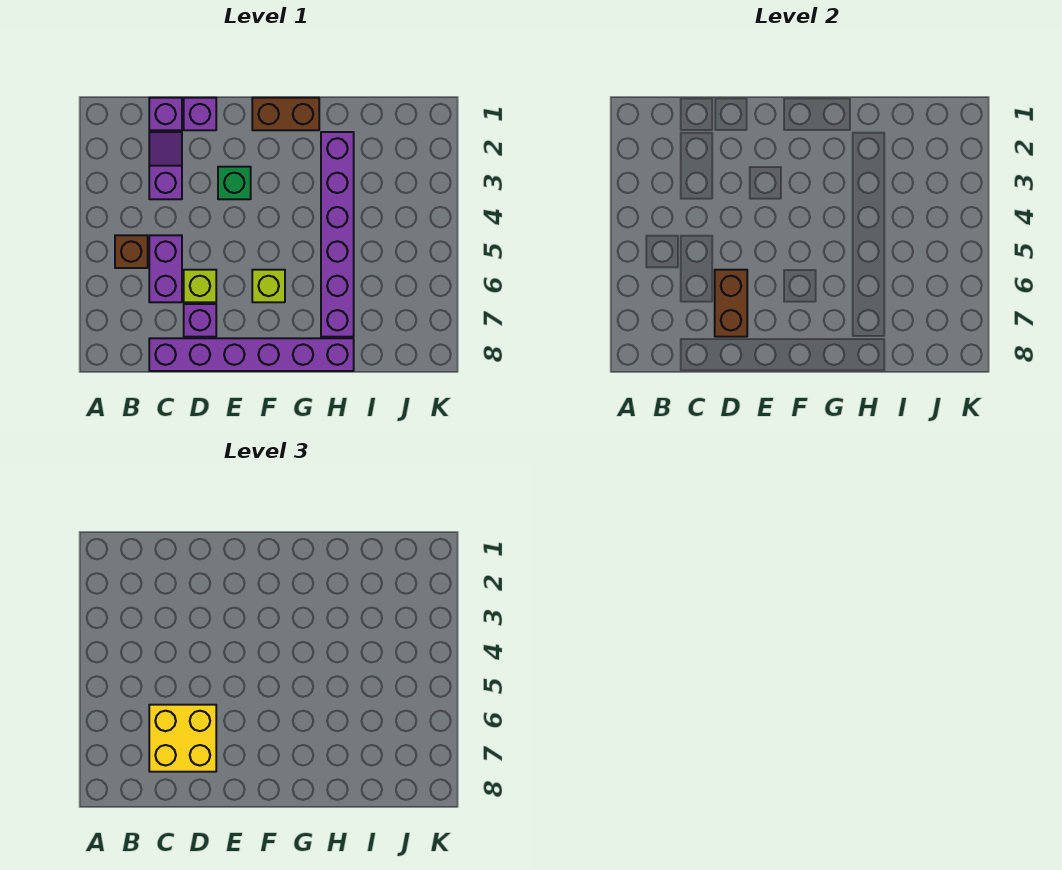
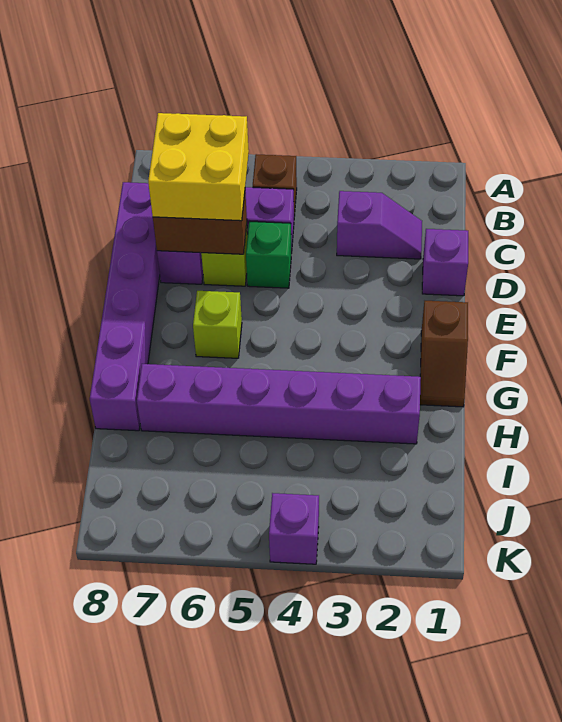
purple brick C1 level 1 -> purple brick K4 level 1
green brick E3 level 1 -> green brick D5 level 1
brown brick F1:G1 level 1 -> brown slope F1:G1 level 1 top F

